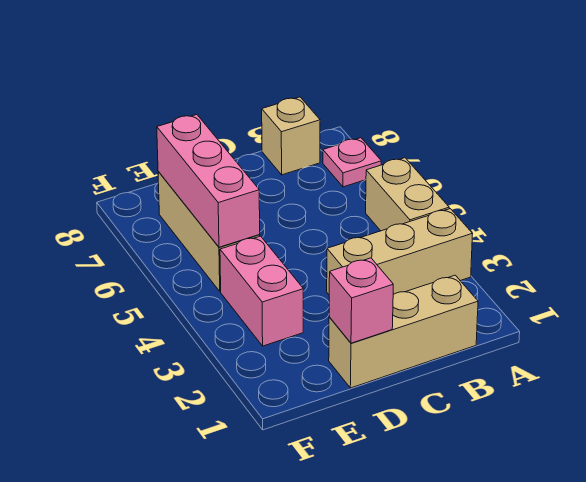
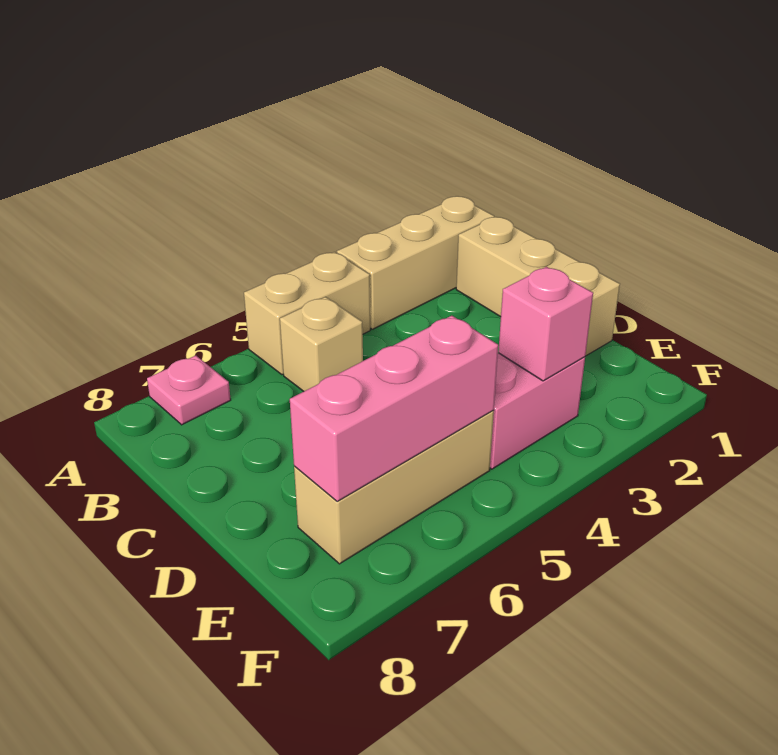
tan brick A3:C3 level 1 -> tan brick A1:A3 level 1
tan brick B8 level 1 -> tan brick B5 level 1
pink brick D1 level 2 -> pink brick E3 level 2

